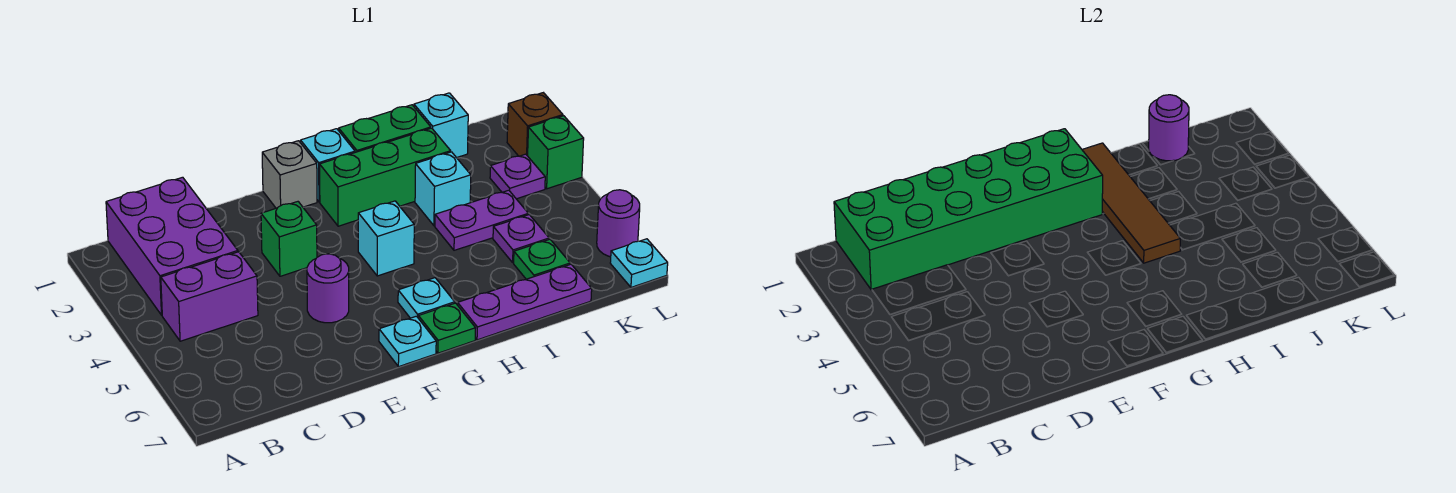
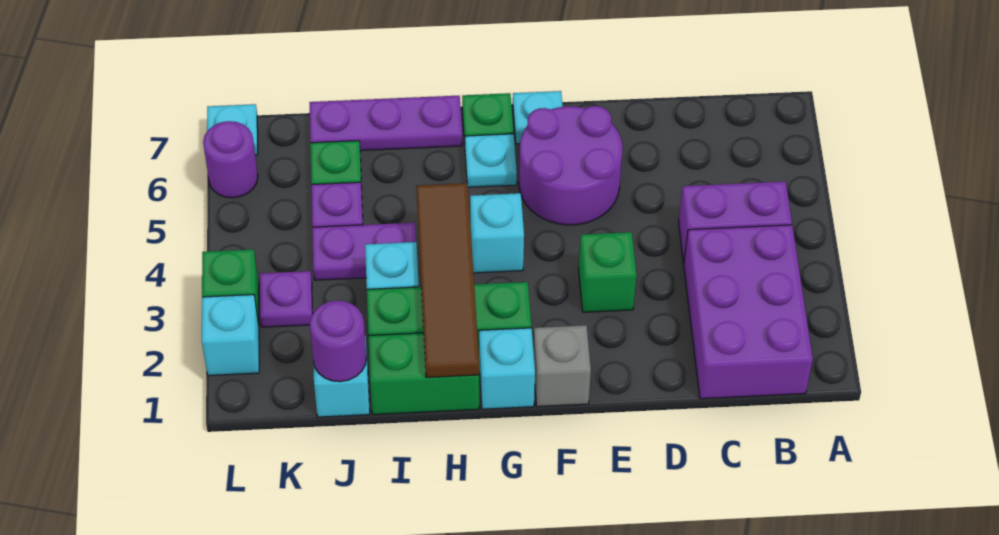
green brick B1:G2 level 2 -> none
purple round brick E5 level 1 -> purple round brick E5:F6 level 1
brown brick L2 level 1 -> cyan brick L2 level 1

